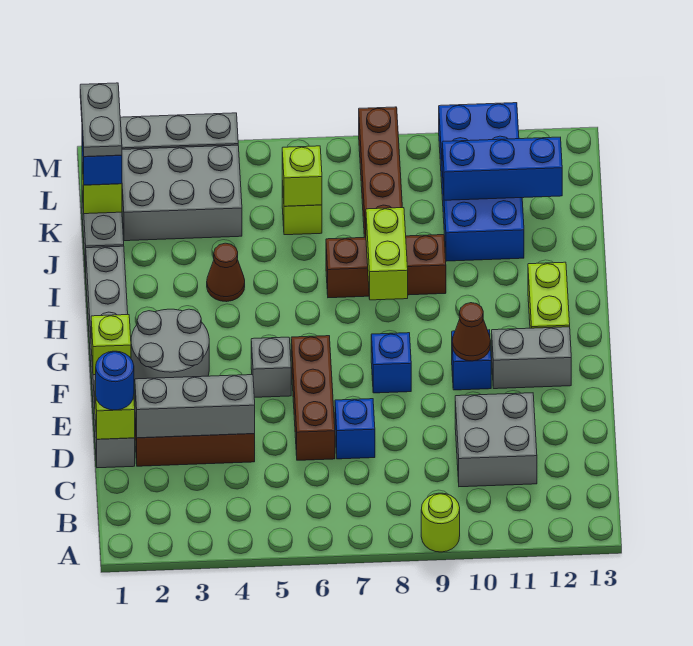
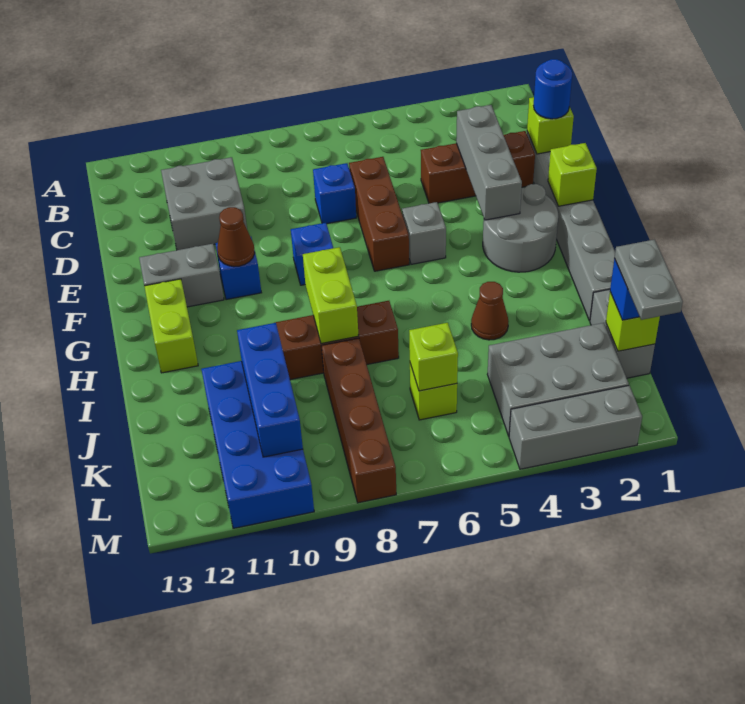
lime round brick A9 level 1 -> none
grey brick D2:D4 level 2 -> grey brick D3:F3 level 2
blue brick K10:K12 level 2 -> blue brick J10:L10 level 2

